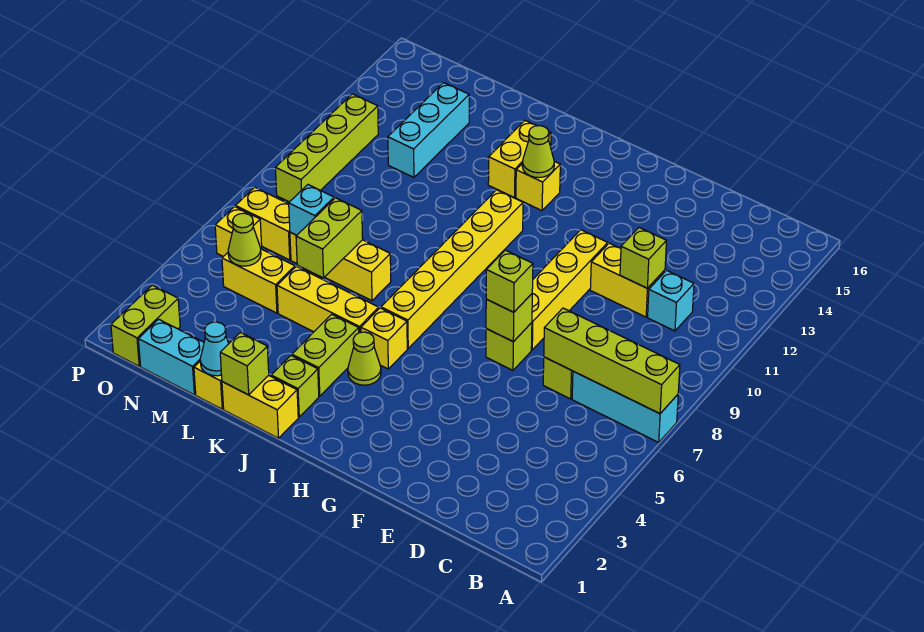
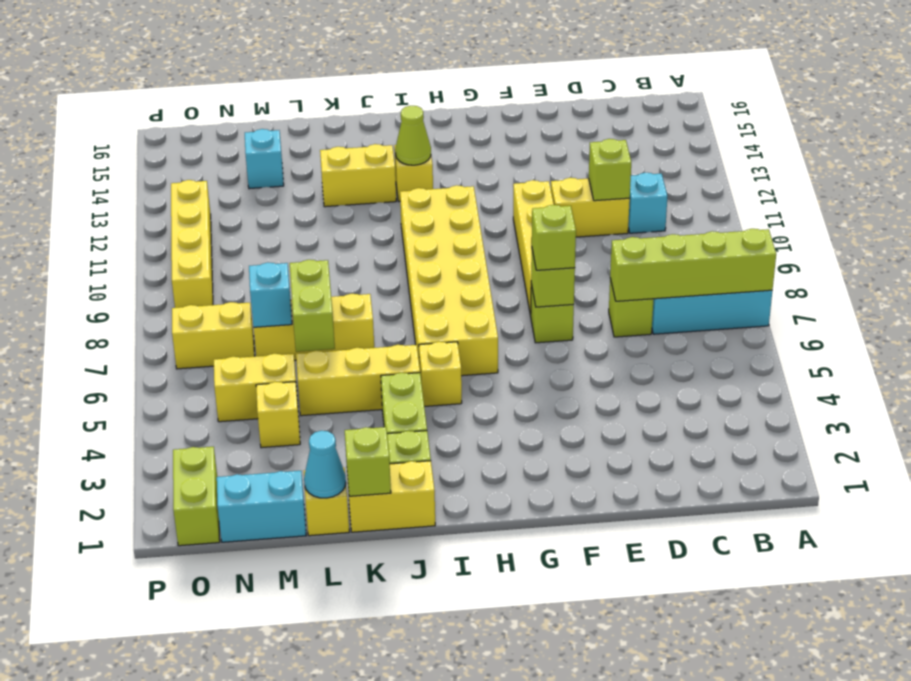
lime cone I4 level 1 -> none
yellow brick I6:I11 level 1 -> yellow brick H6:I11 level 1
yellow brick J13:J14 level 1 -> yellow brick J13:K13 level 1
cyan brick M12:M14 level 1 -> cyan brick M14 level 1
lime cone N5 level 2 -> none
yellow brick O6 level 1 -> yellow brick M4 level 1
lime brick O9:O12 level 1 -> yellow brick O9:O12 level 1

